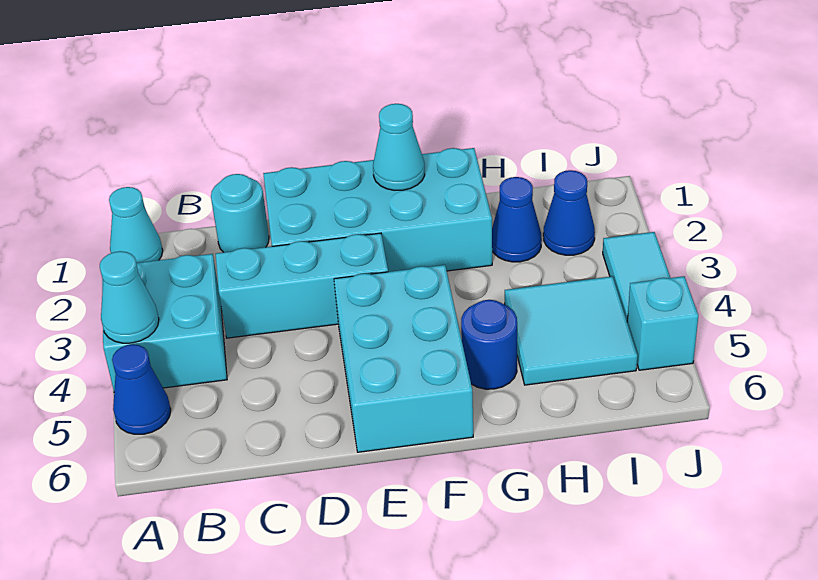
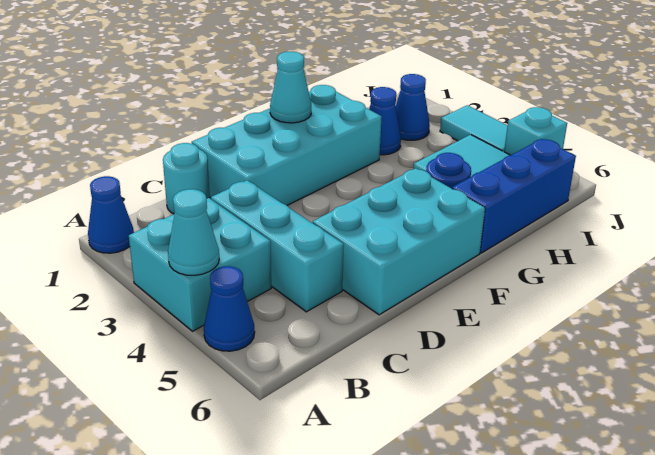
cyan cone A1 level 1 -> blue cone A1 level 1
cyan brick C3:E3 level 1 -> cyan brick C3:C5 level 1
cyan brick E4:F6 level 1 -> cyan brick D5:F6 level 1
none -> blue brick G6:I6 level 1

